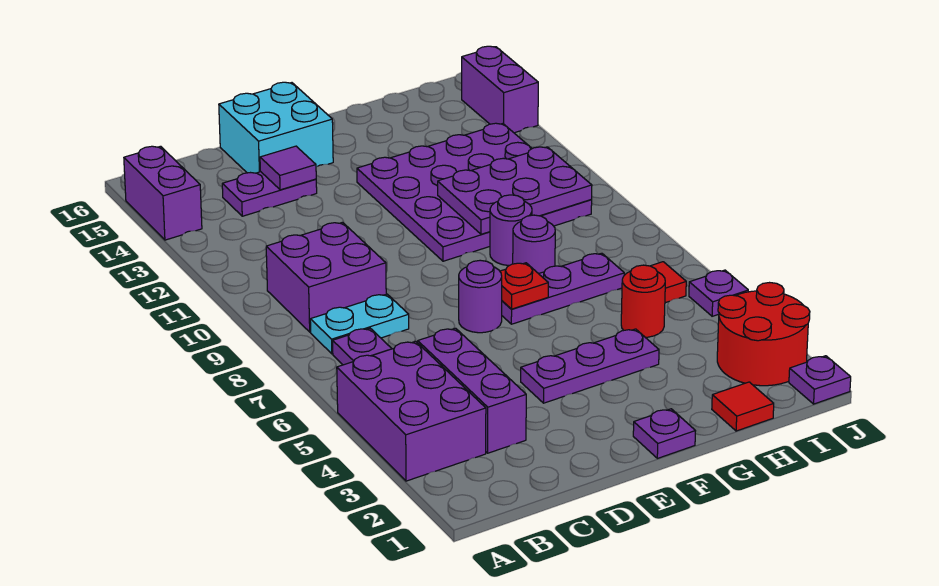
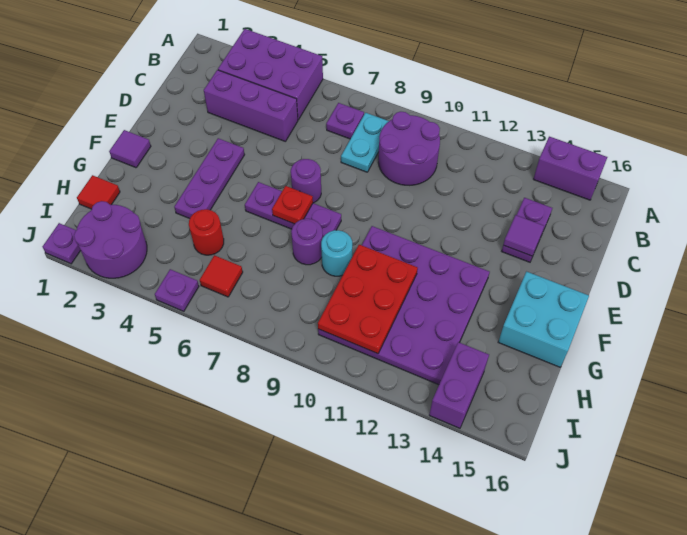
purple brick B9:C10 level 1 -> purple round brick B9:C10 level 1
cyan brick D15:E16 level 1 -> cyan brick F15:G16 level 1
purple plate F1 level 1 -> purple tile F1 level 1
purple plate F7:H7 level 1 -> purple plate F6:F8 level 1
purple round brick G9 level 1 -> cyan round brick G9 level 1
purple plate G10:I11 level 2 -> red plate G10:I11 level 2
red round brick I2:J3 level 1 -> purple round brick I2:J3 level 1
purple brick J14:J15 level 1 -> purple brick I14:J14 level 1

